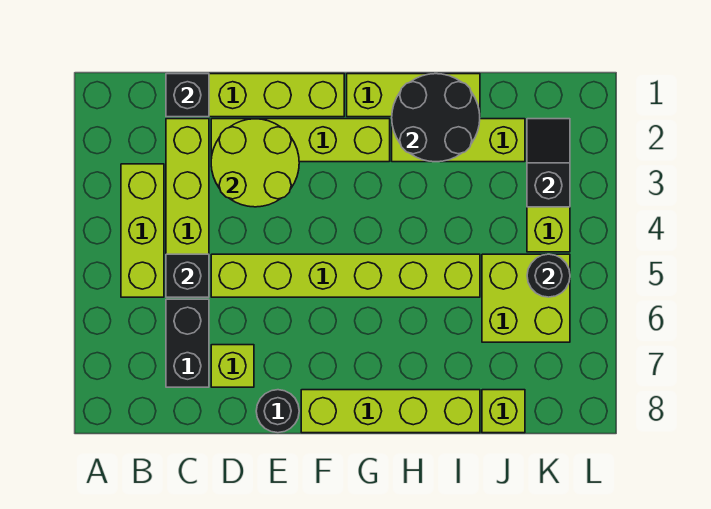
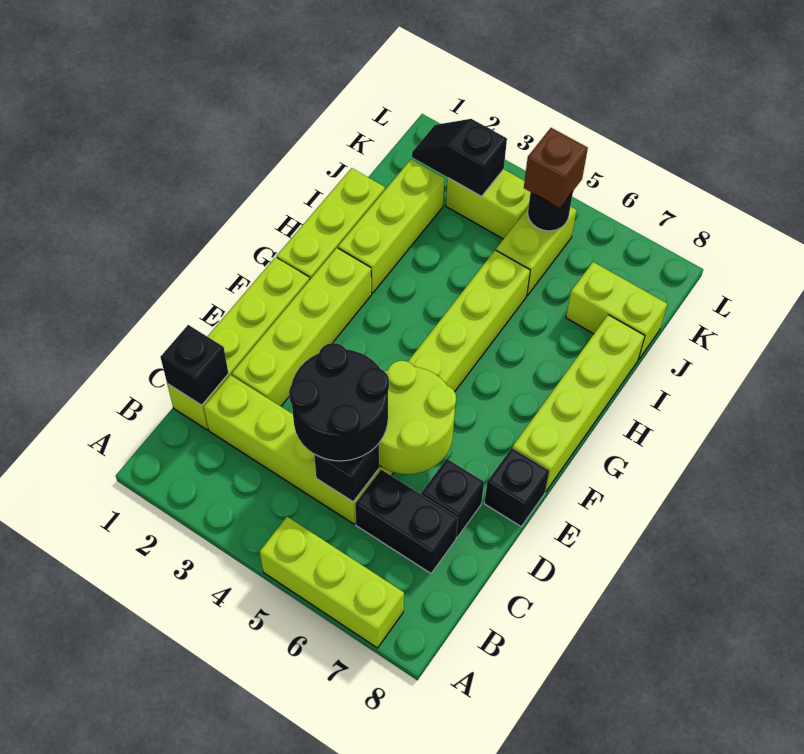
lime brick B3:B5 level 1 -> lime brick A5:A7 level 1
lime round brick D2:E3 level 2 -> lime round brick D5:E6 level 2
lime brick D7 level 1 -> black brick D7 level 1
black round brick E8 level 1 -> black brick E8 level 1
black round brick H1:I2 level 2 -> black round brick C4:D5 level 3
lime brick J5:K6 level 1 -> lime brick J5:K5 level 1
lime brick J8 level 1 -> lime brick J7:J8 level 1
none -> brown brick K5 level 3

